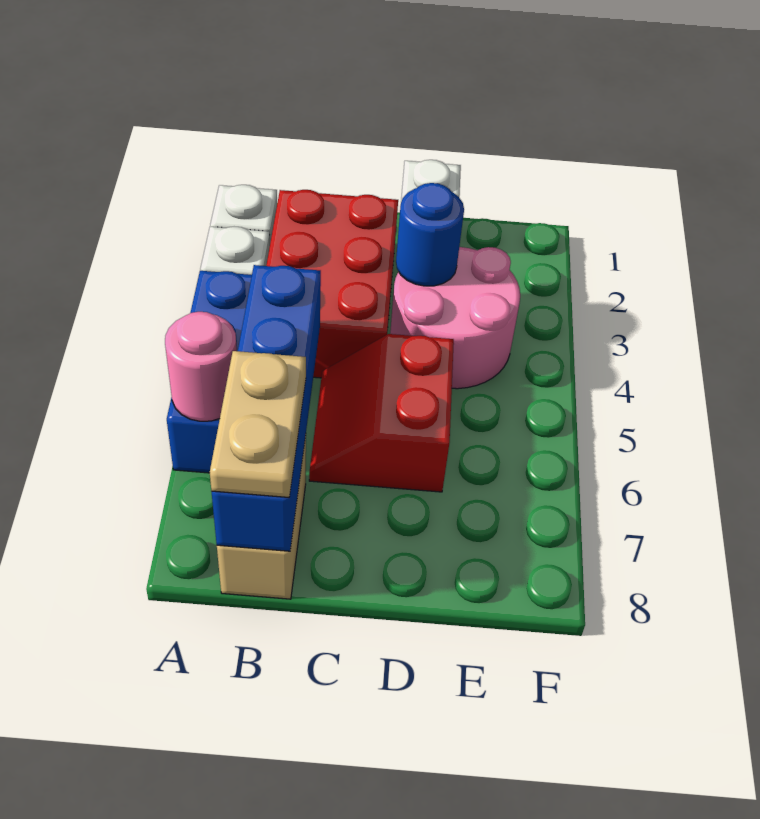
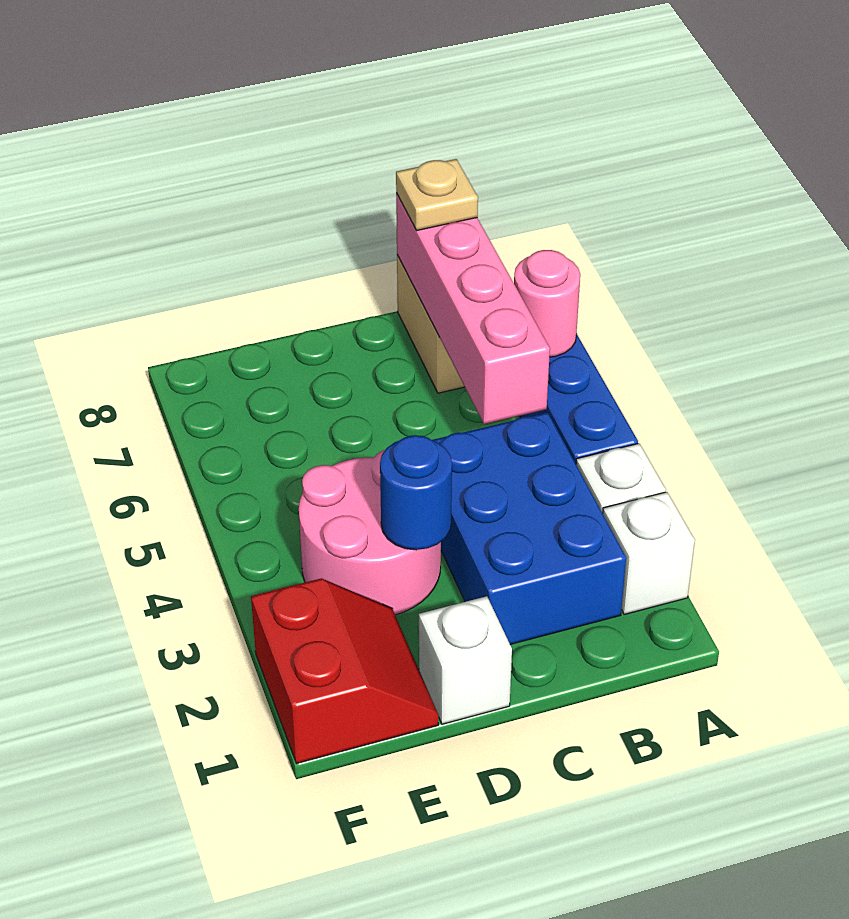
red brick B2:C4 level 1 -> blue brick B2:C4 level 1
blue brick B5:B8 level 2 -> pink brick B5:B8 level 2
tan plate B7:B8 level 3 -> tan plate B8 level 3
red slope C5:D6 level 1 top D -> red slope E1:F2 level 1 top F

